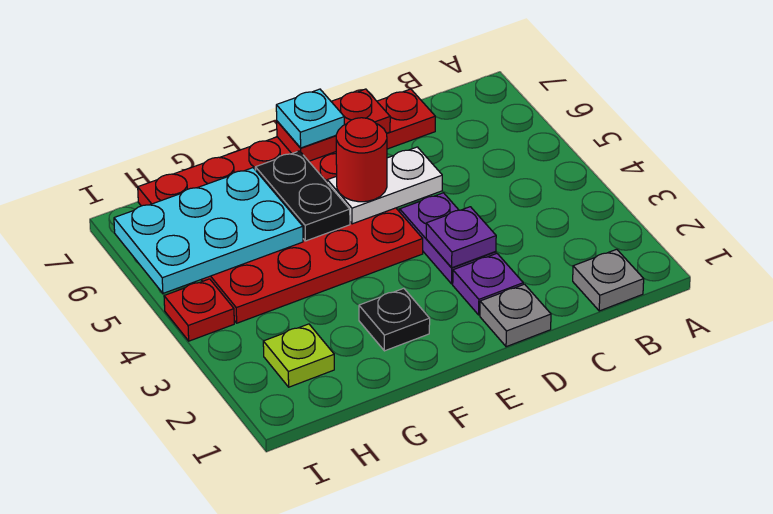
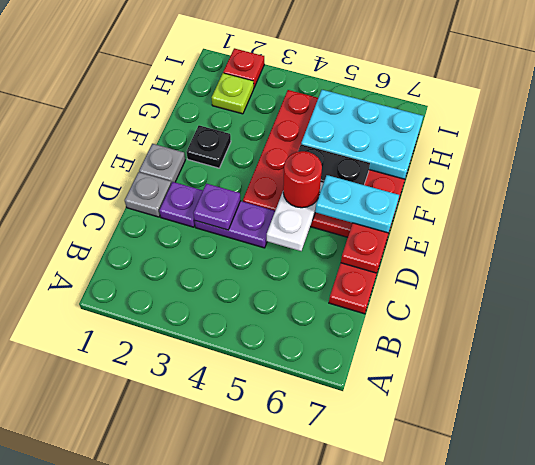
grey plate B1 level 1 -> grey plate E1 level 1
cyan plate E7 level 3 -> cyan plate E6:E7 level 3
cyan plate G5:I6 level 2 -> cyan plate G5:H7 level 2
red plate I4 level 1 -> red plate I2 level 1

